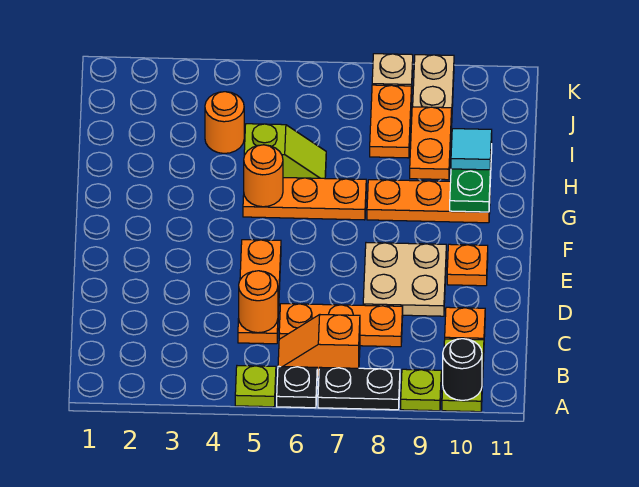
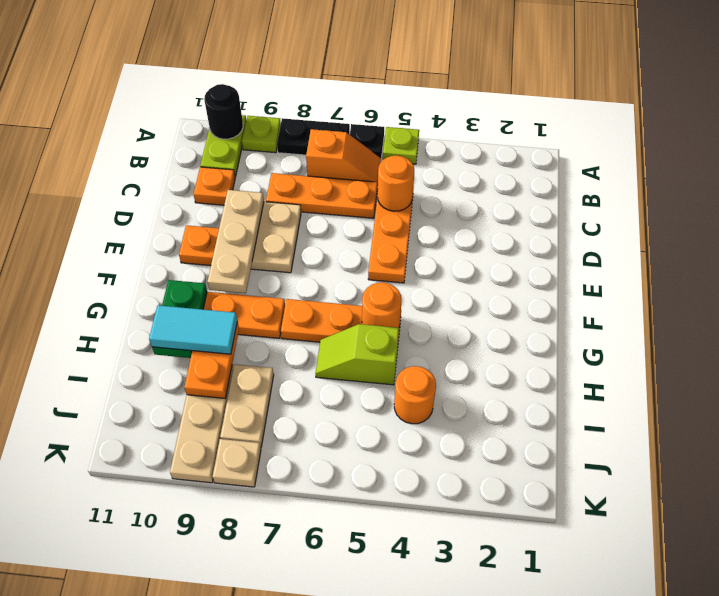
none -> tan plate D9:F9 level 2
cyan tile H10 level 3 -> cyan tile H9:H10 level 3
orange plate I8:J8 level 1 -> tan plate I8:J8 level 1

